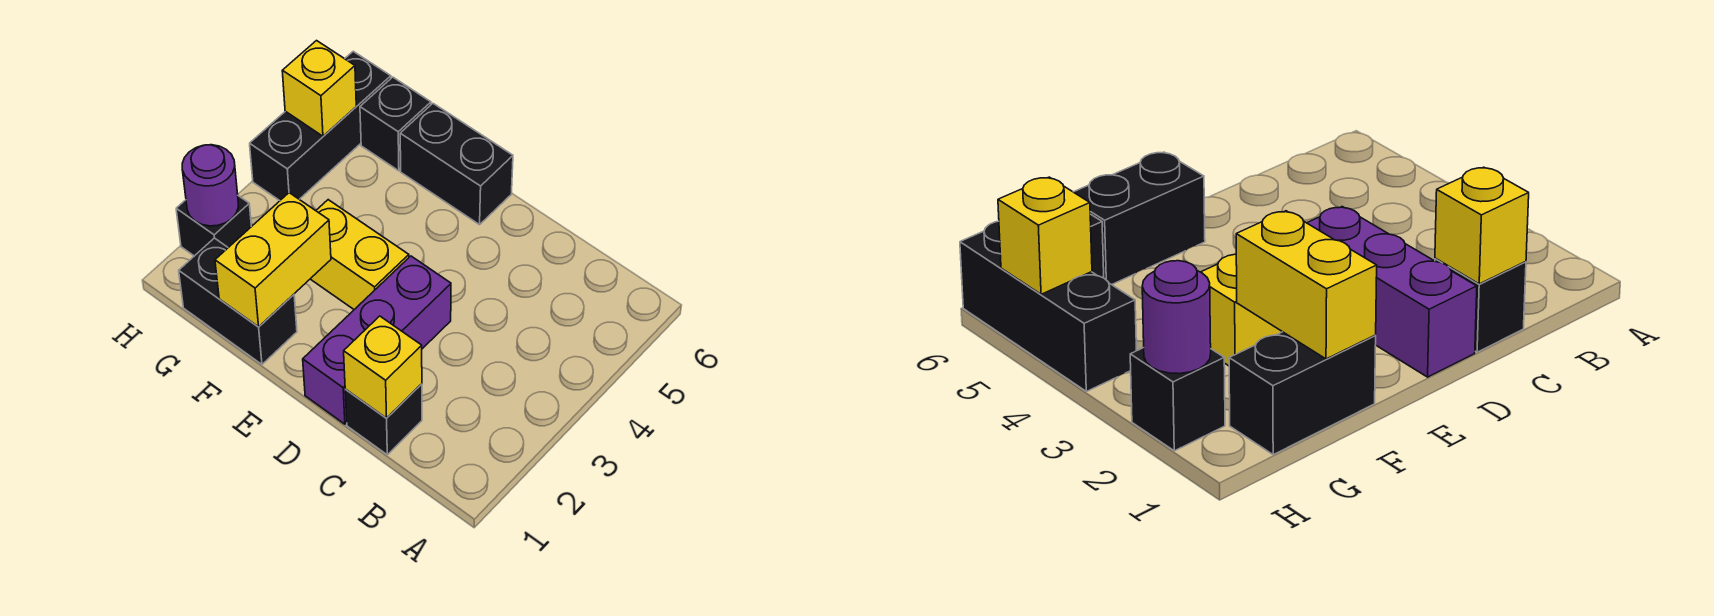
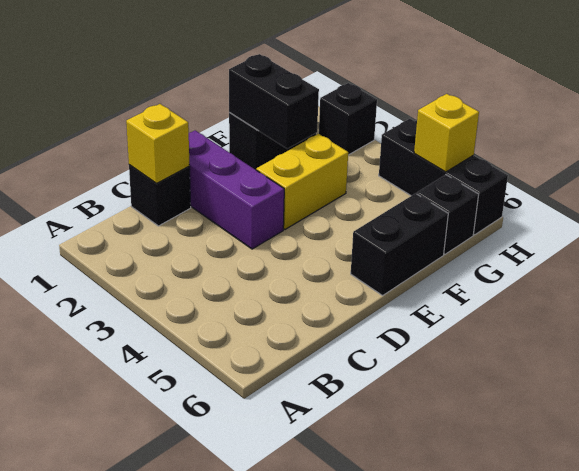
yellow brick F1:F2 level 2 -> black brick F1:F2 level 2
purple round brick H2 level 2 -> none

